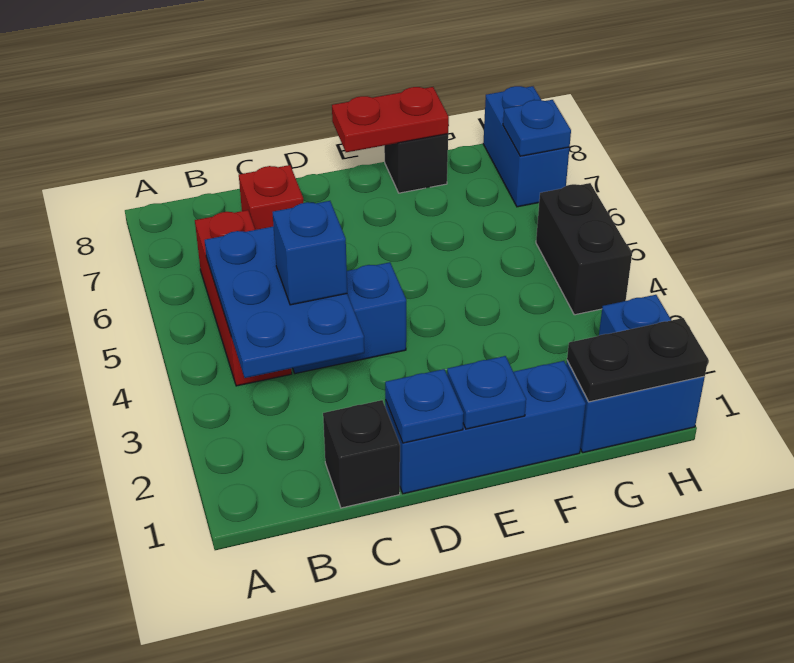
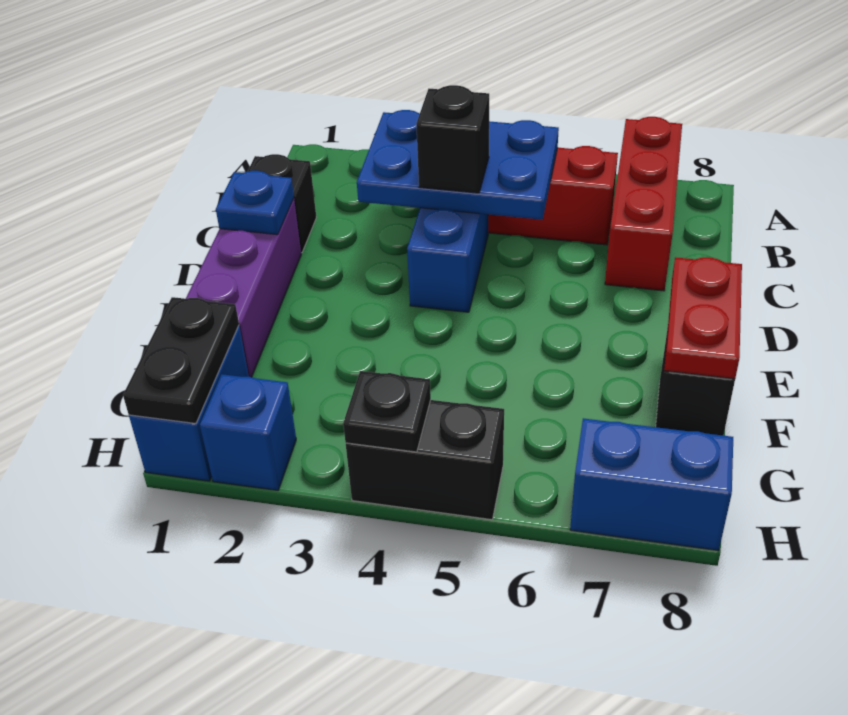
blue brick C4 level 3 -> black brick C4 level 3
red brick C7 level 1 -> red brick A7:C7 level 1
blue brick D1:F1 level 1 -> purple brick D1:F1 level 1
blue plate E1 level 2 -> none
none -> black plate H4 level 2
blue plate H7 level 2 -> none

